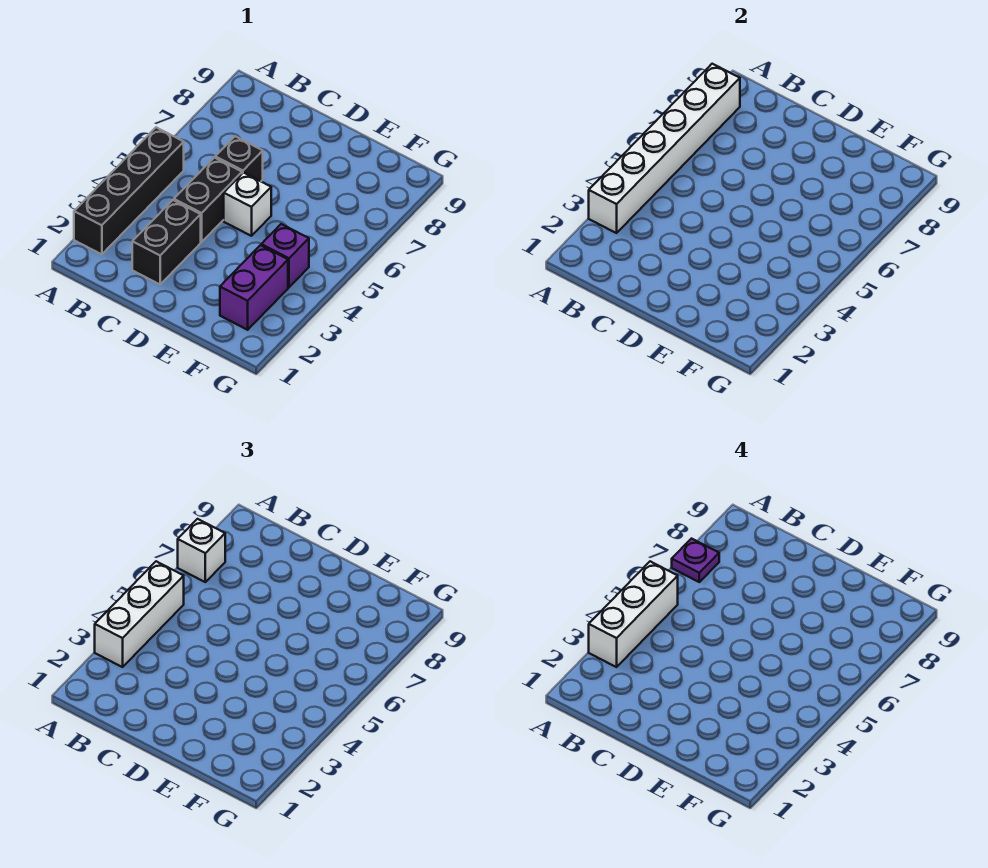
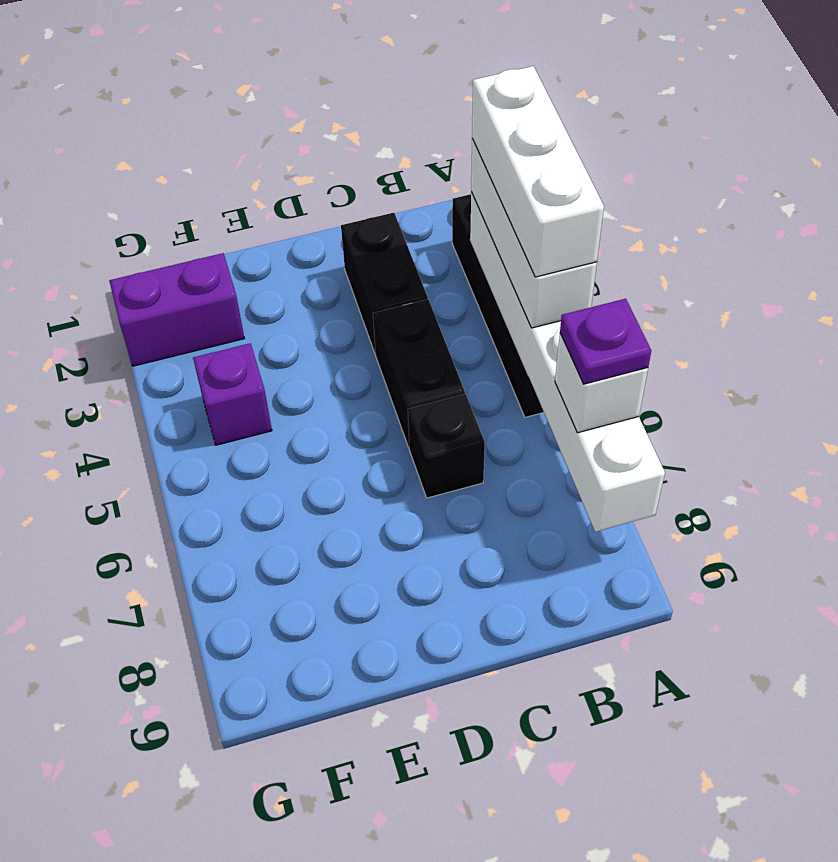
white brick D5 level 1 -> none
purple brick F2:F3 level 1 -> purple brick F2:G2 level 1

